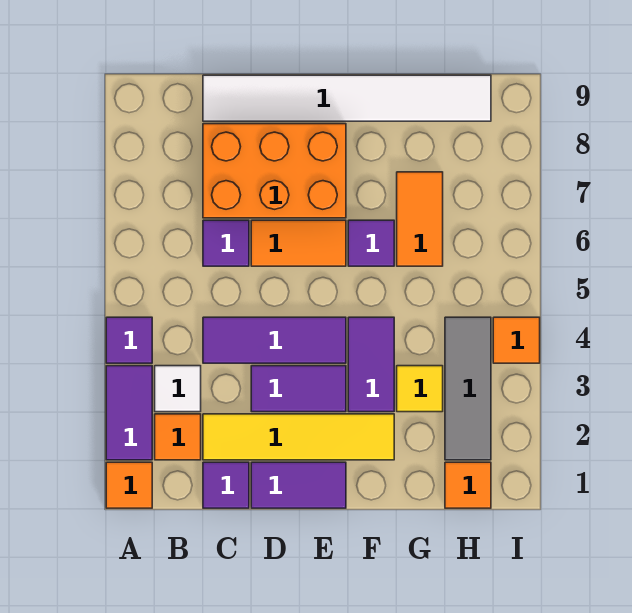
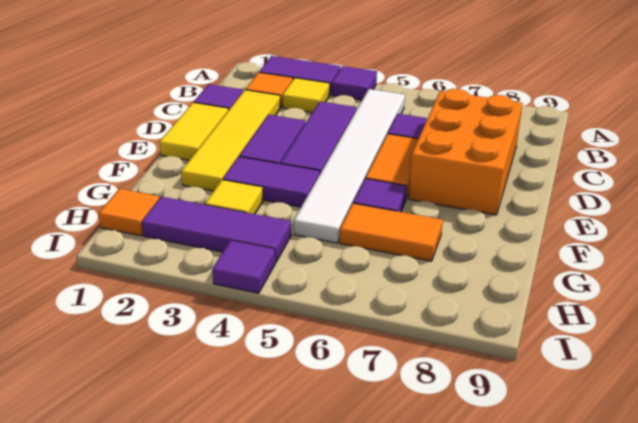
orange tile A1 level 1 -> none
white tile B3 level 1 -> yellow tile B3 level 1
white tile C9:H9 level 1 -> white tile B5:G5 level 1
purple tile D1:E1 level 1 -> yellow tile D1:E1 level 1
grey tile H2:H4 level 1 -> purple tile H2:H4 level 1
orange tile I4 level 1 -> purple tile I4 level 1

